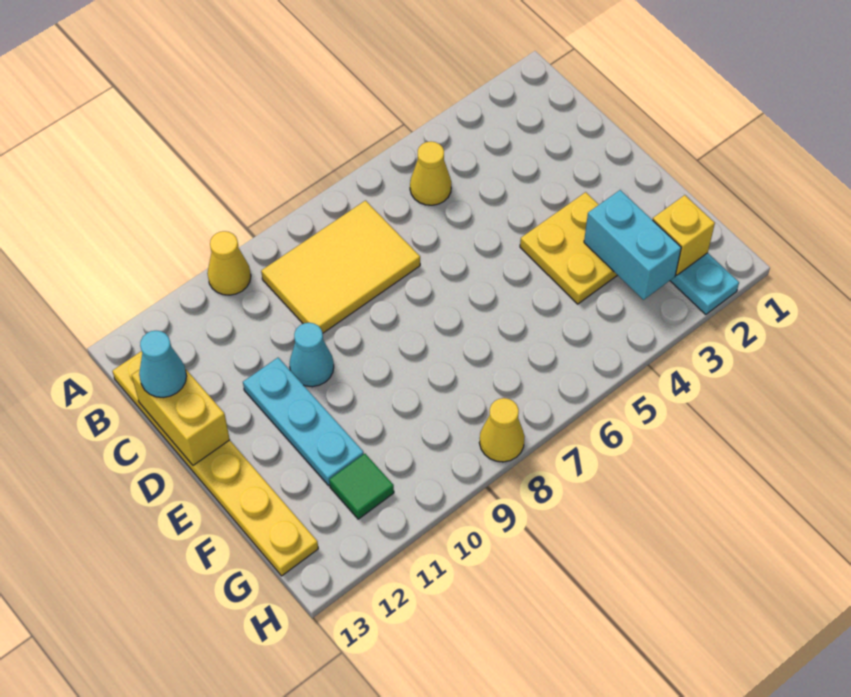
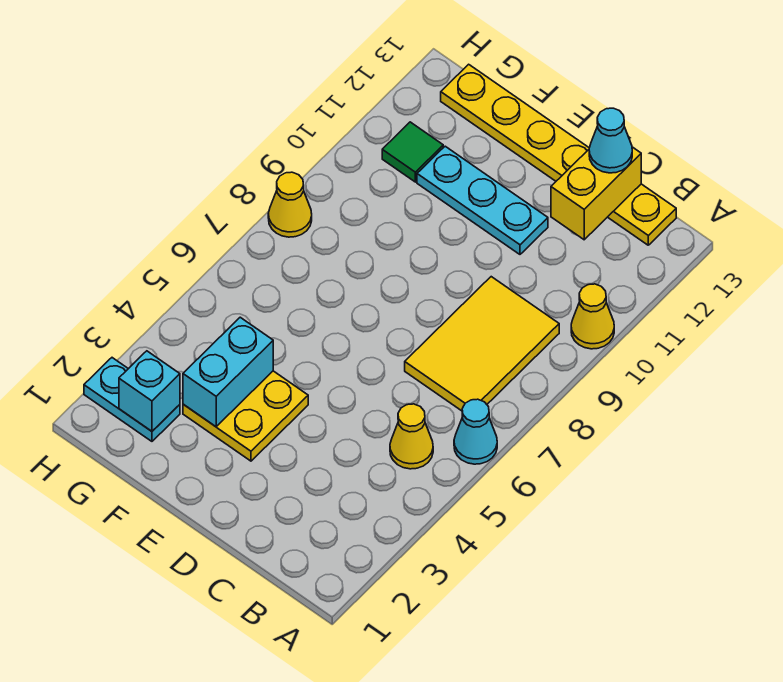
yellow brick C13:D13 level 2 -> yellow brick C12:C13 level 2
cyan cone D10 level 1 -> cyan cone A6 level 1
cyan brick F3:G3 level 2 -> cyan brick F3:F4 level 2
yellow brick G2 level 2 -> cyan brick G2 level 2

